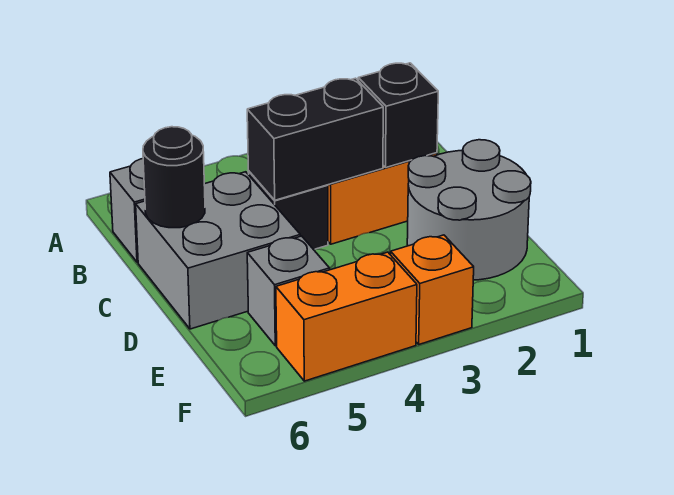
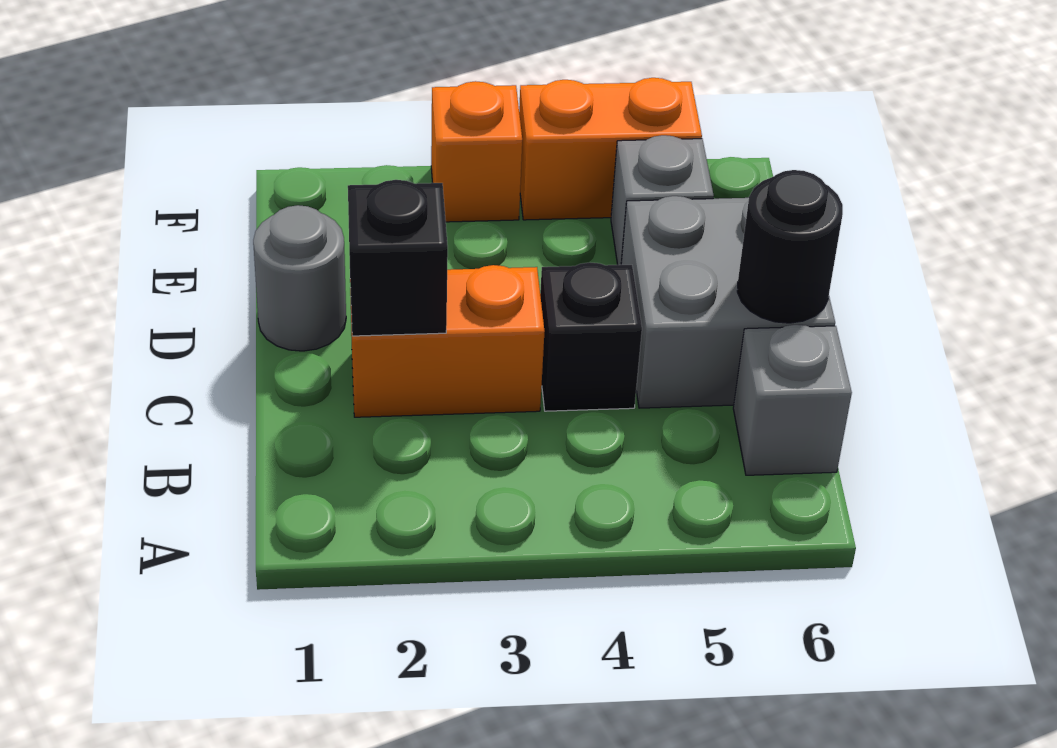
black brick C3:C4 level 2 -> none
grey round brick D1:E2 level 1 -> grey round brick D1 level 1

